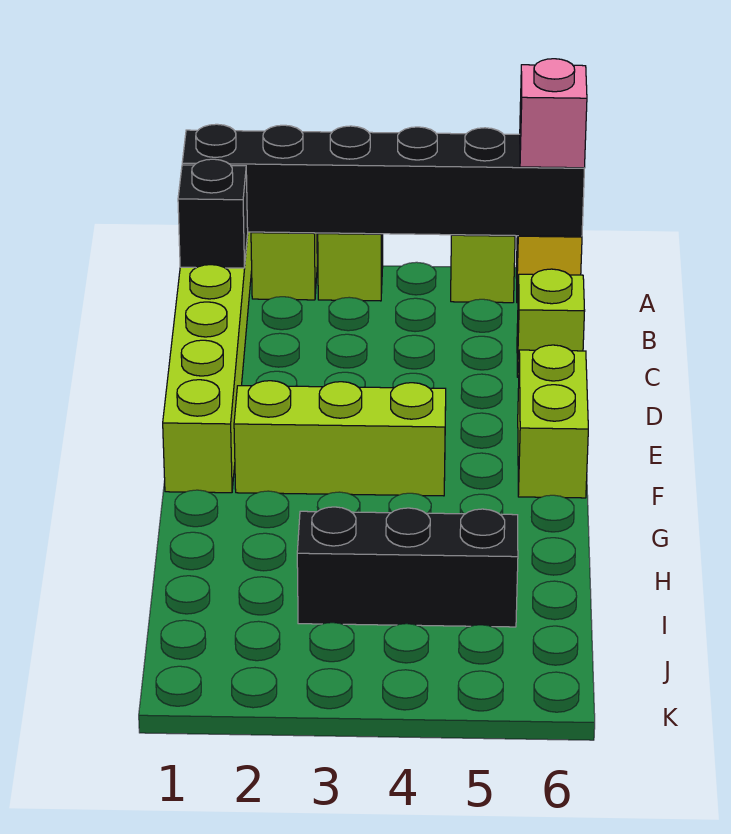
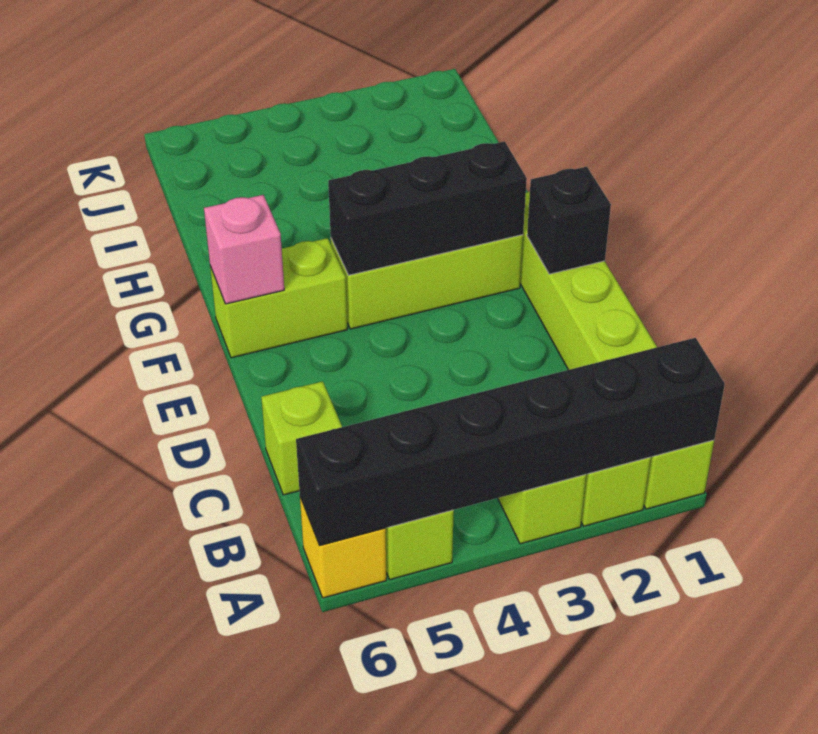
pink brick A6 level 3 -> pink brick F6 level 2
black brick B1 level 2 -> black brick E1 level 2
lime brick E6:F6 level 1 -> lime brick F5:F6 level 1
black brick I3:I5 level 1 -> black brick F2:F4 level 2

